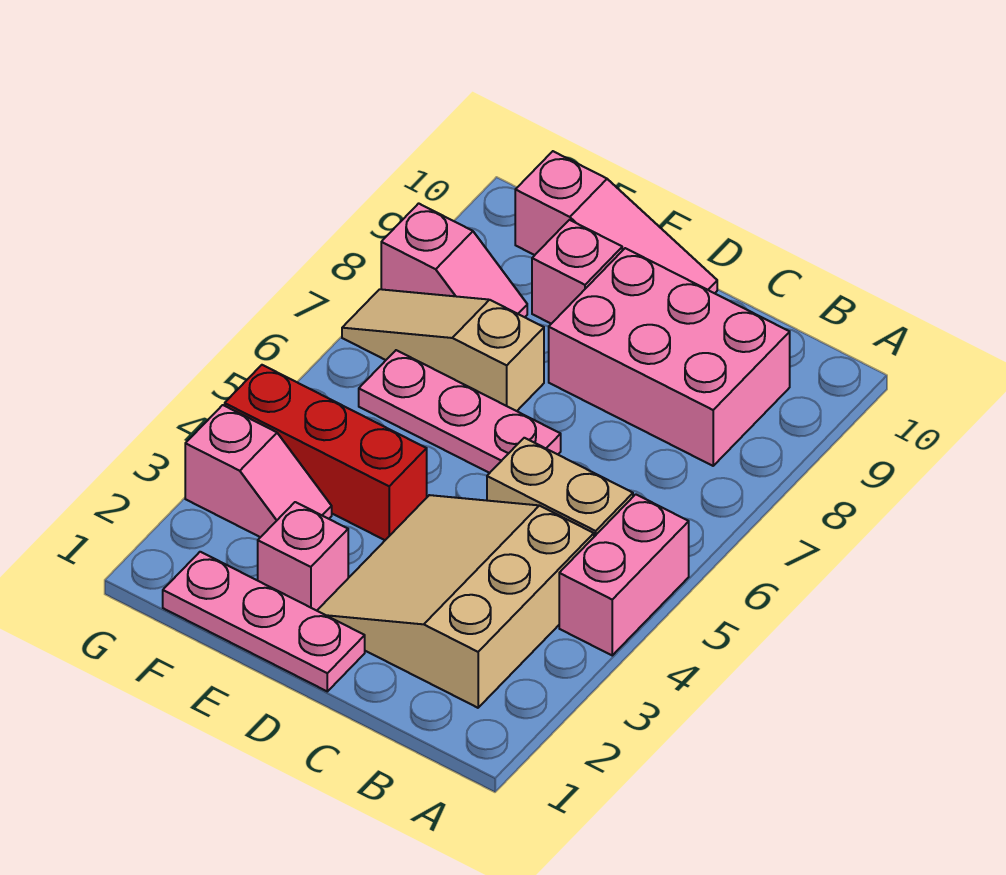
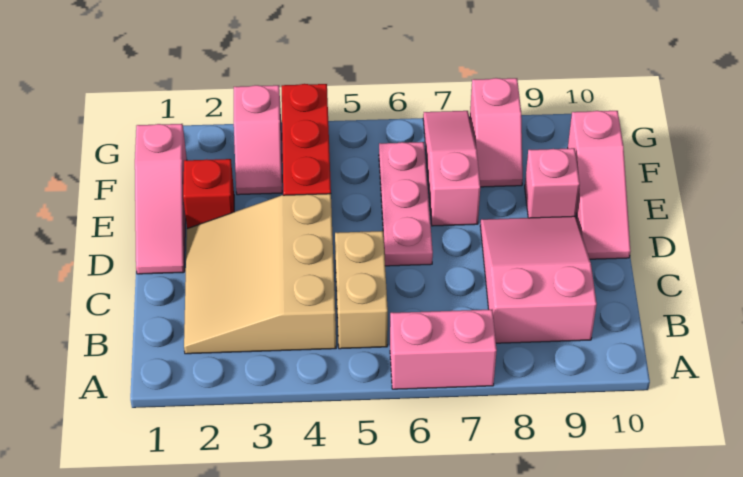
pink brick A4:A5 level 1 -> pink brick A6:A7 level 1
tan slope B2:D4 level 1 top B -> tan slope B2:D4 level 1 top 4
pink brick B8:D9 level 1 -> pink slope B8:D9 level 1 top B
pink plate D1:F1 level 1 -> pink slope D1:F1 level 1 top F
pink brick E2 level 1 -> red brick E2 level 1
tan slope E7:G7 level 1 top E -> pink slope E7:G7 level 1 top E

